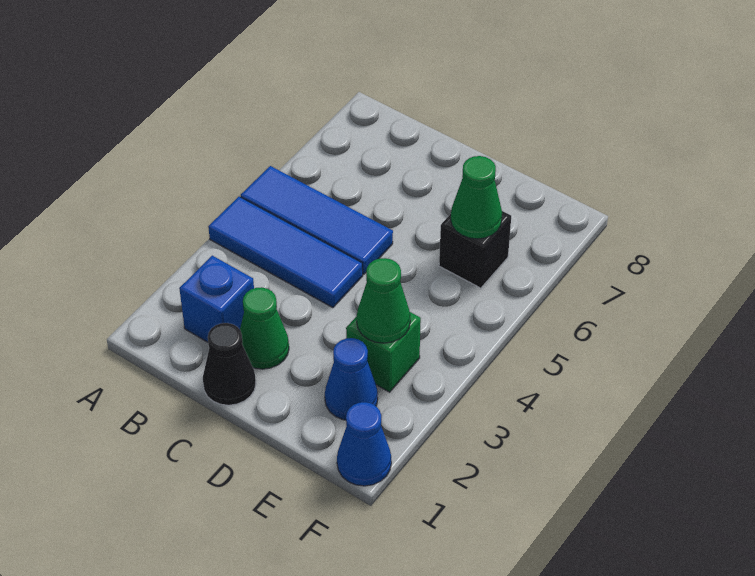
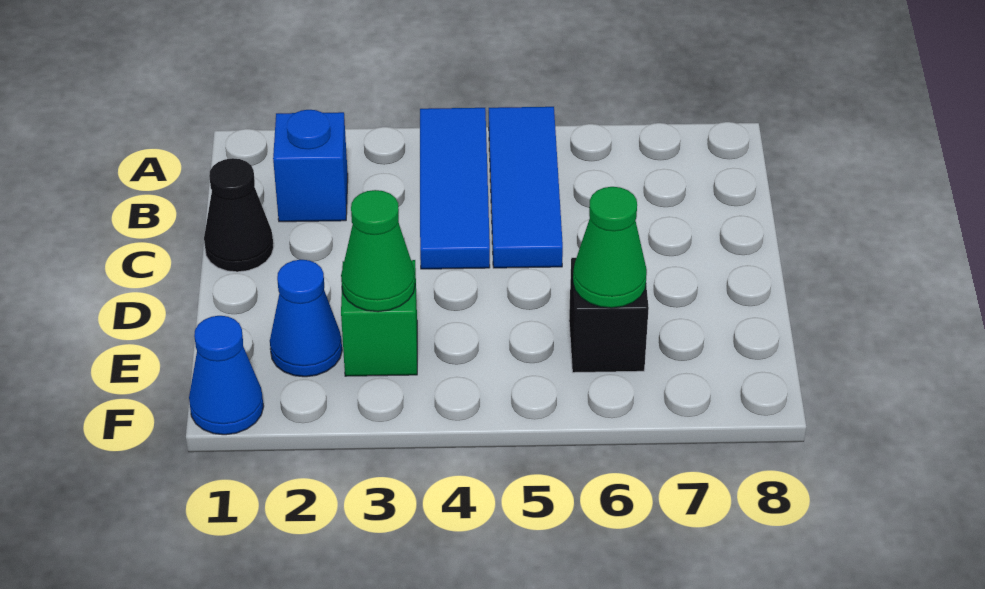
green cone C2 level 1 -> none

